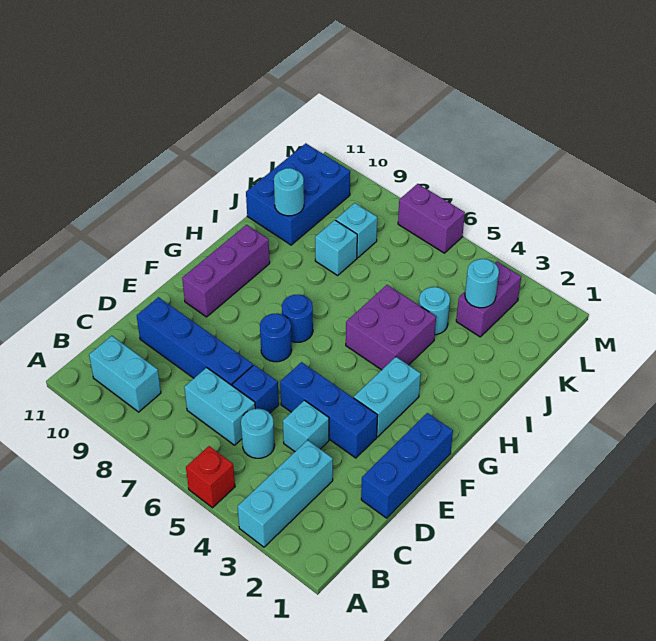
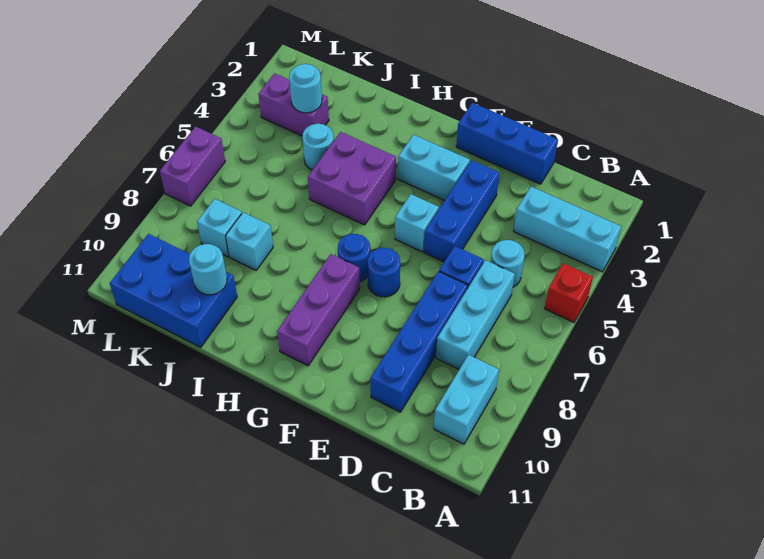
cyan brick C6:C7 level 1 -> cyan brick C6:C8 level 1
cyan brick D4 level 1 -> cyan brick F5 level 1
purple brick F10:H10 level 1 -> purple brick G8:G10 level 1

